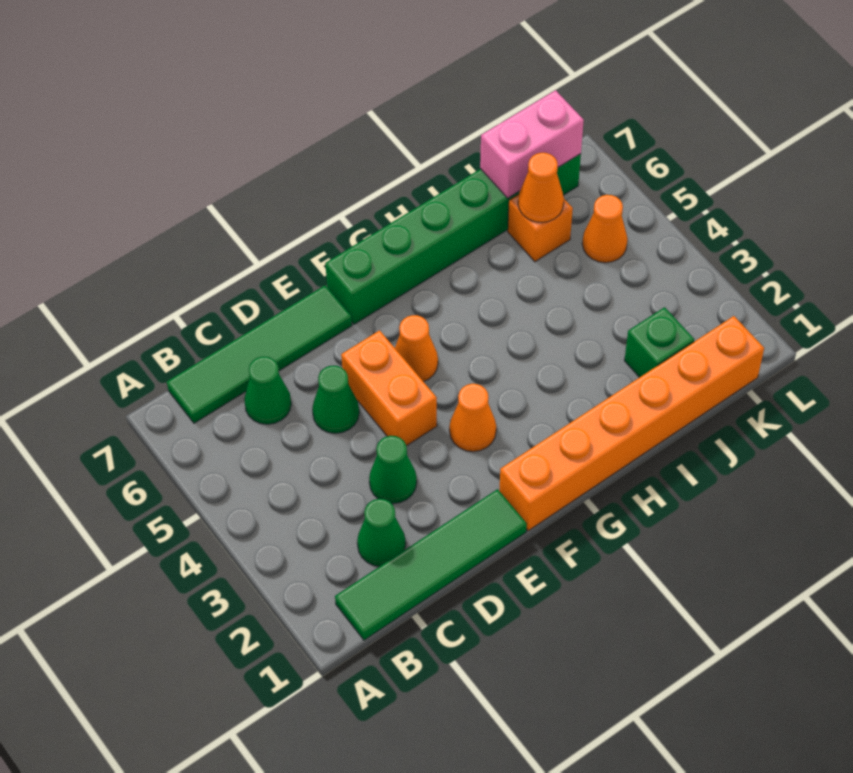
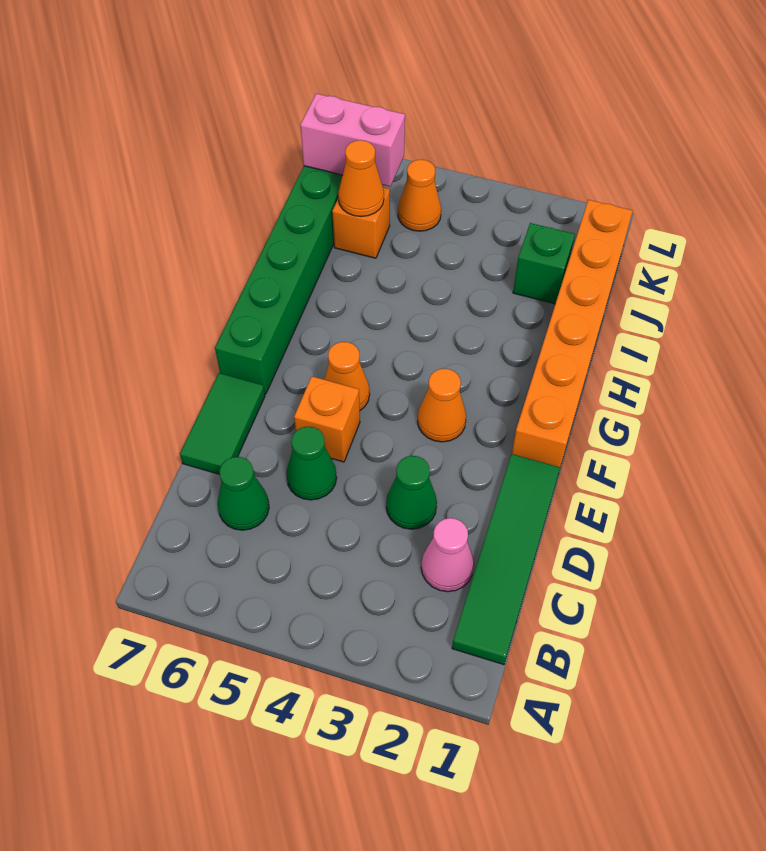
green tile B7:E7 level 1 -> green tile D7:E7 level 1
green cone C2 level 1 -> pink cone C2 level 1
orange brick E4:E5 level 1 -> orange brick E5 level 1
pink brick J7:K7 level 2 -> pink brick K6:K7 level 2

